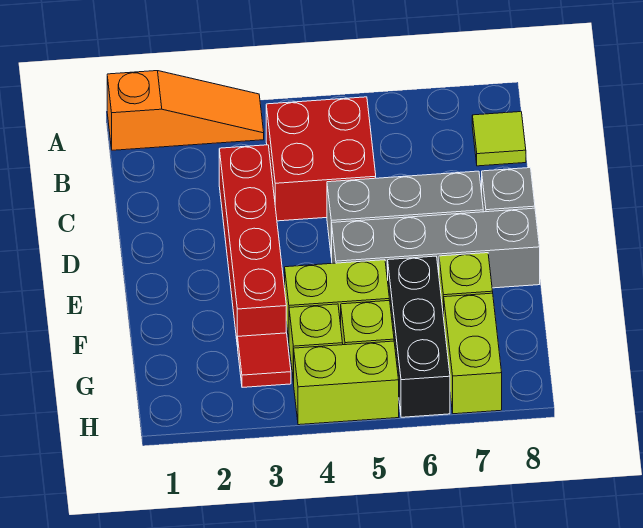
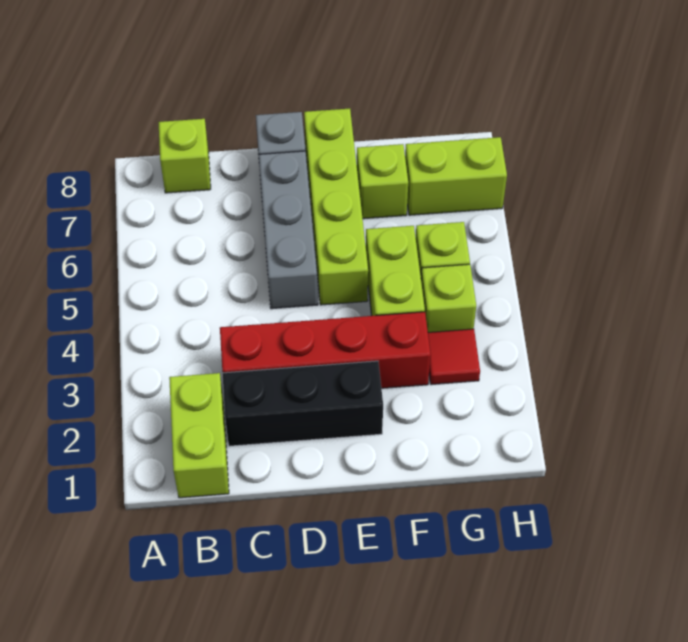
orange slope A1:A3 level 1 top 1 -> none
red brick B4:C5 level 1 -> none
lime tile B8 level 1 -> lime brick B8 level 1
grey brick E5:E8 level 1 -> lime brick E5:E8 level 1
black brick F6:H6 level 1 -> black brick C2:E2 level 1
lime brick H4:H5 level 1 -> lime brick B1:B2 level 1

